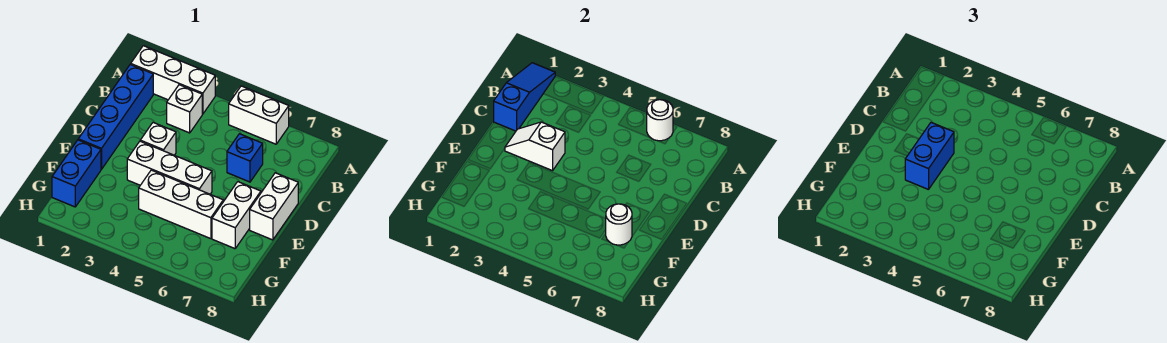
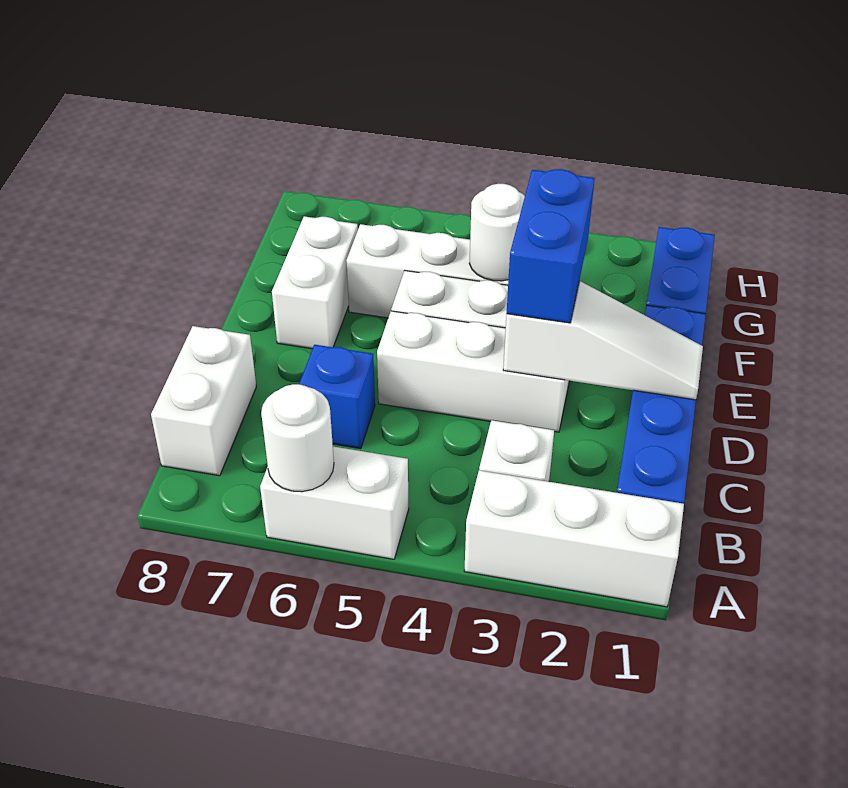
blue slope A1:C1 level 2 top C -> none
white slope D2:D3 level 2 top 3 -> white slope D1:D3 level 2 top 3
white brick D3 level 1 -> white brick D3:D5 level 1
white brick D8:E8 level 1 -> white brick B8:C8 level 1
white round brick F7 level 2 -> white round brick F4 level 2

